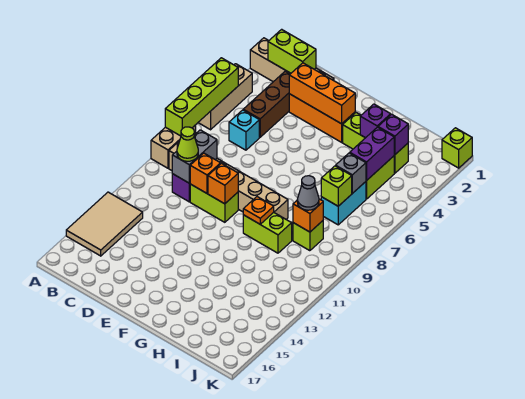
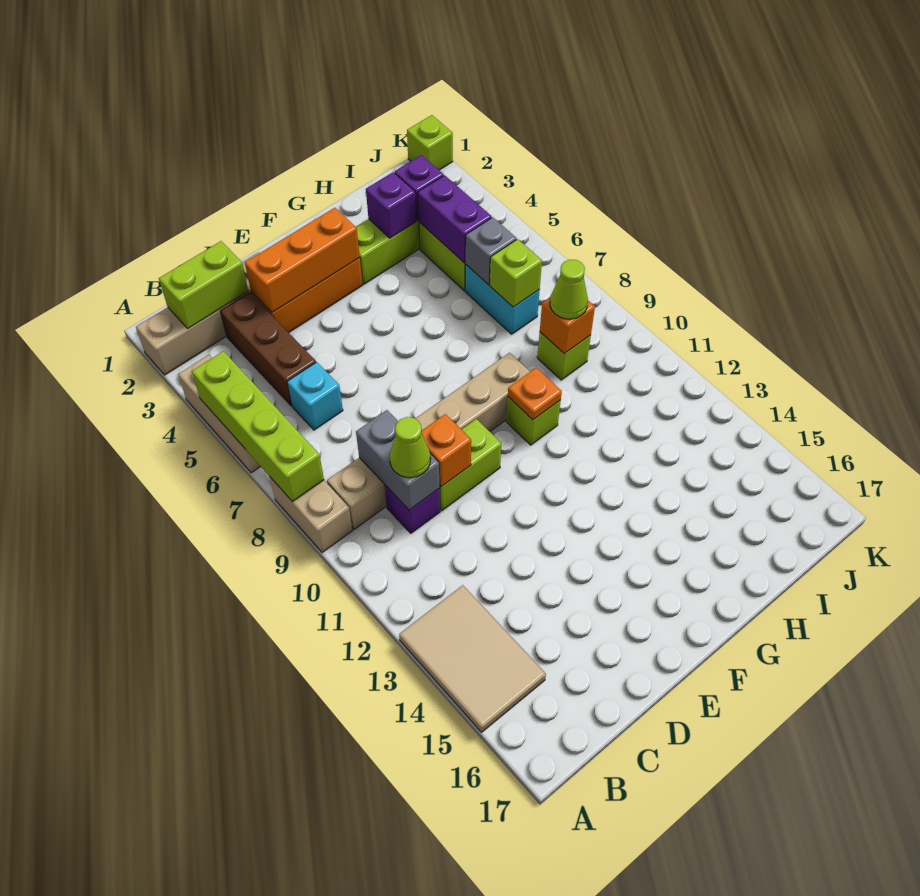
orange brick E10 level 2 -> none
lime brick G10:H10 level 1 -> lime brick G10 level 1
grey cone I9 level 3 -> lime cone I9 level 3

